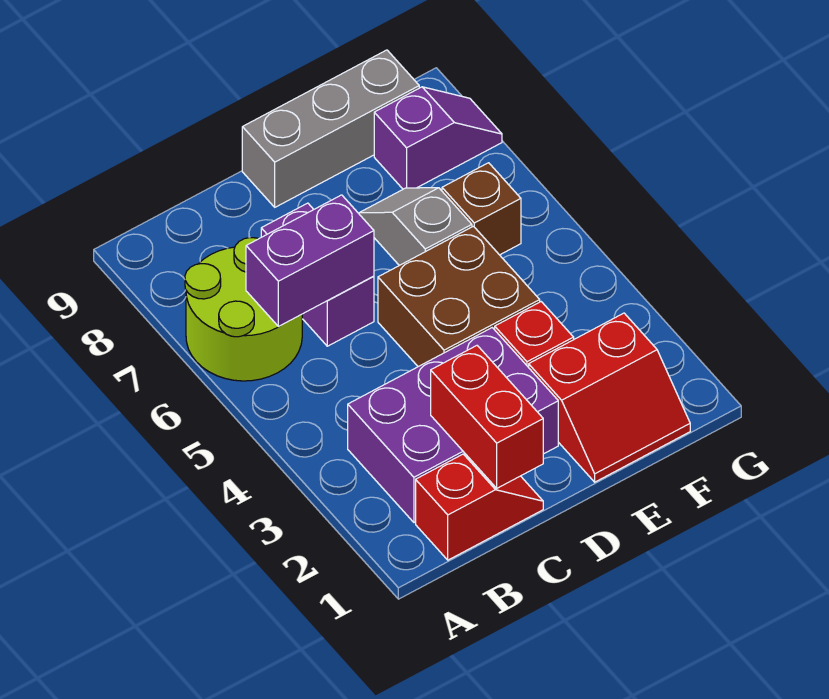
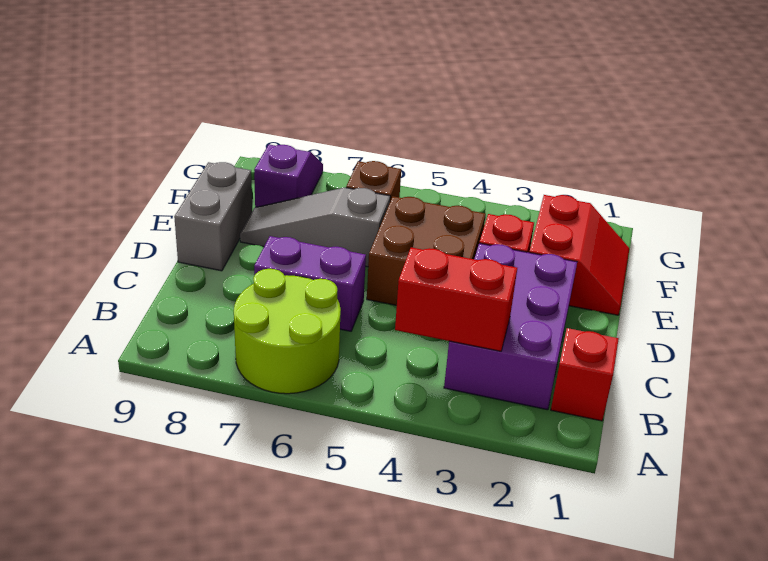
purple brick B6:C6 level 2 -> none
red brick C1:C2 level 2 -> red brick B3:B4 level 2
grey brick D9:F9 level 1 -> grey brick D9:E9 level 1
grey slope E6:E7 level 1 top 6 -> grey slope E6:E8 level 1 top 6

